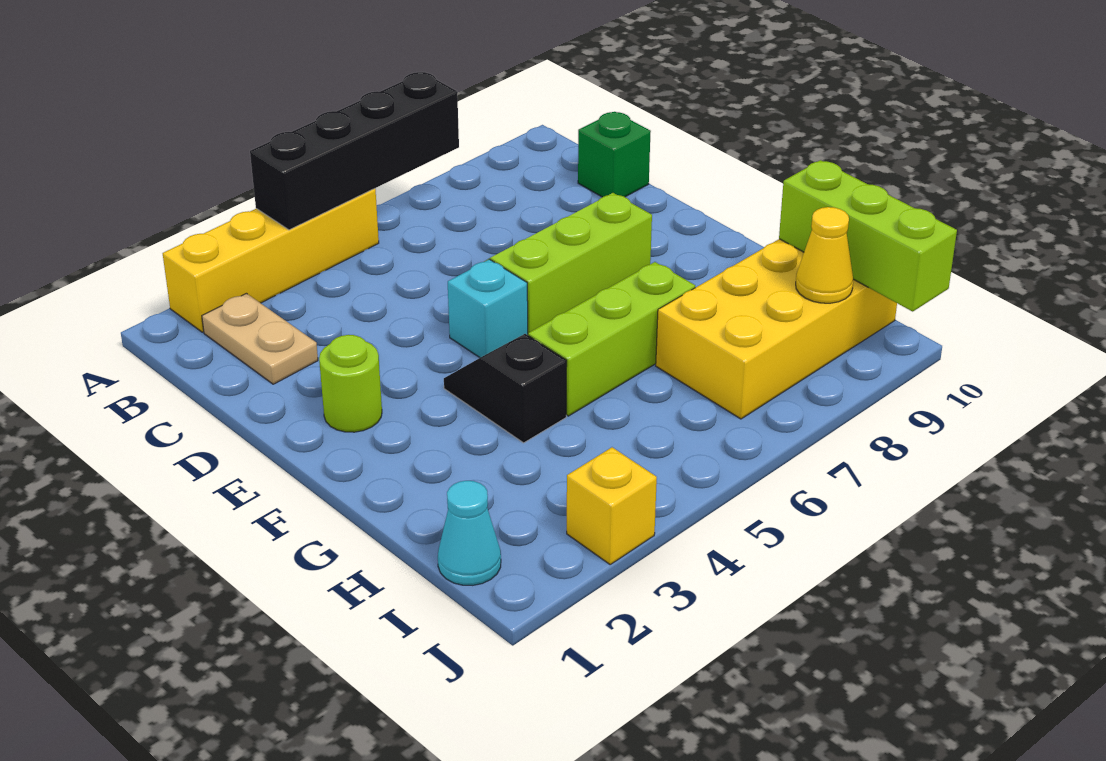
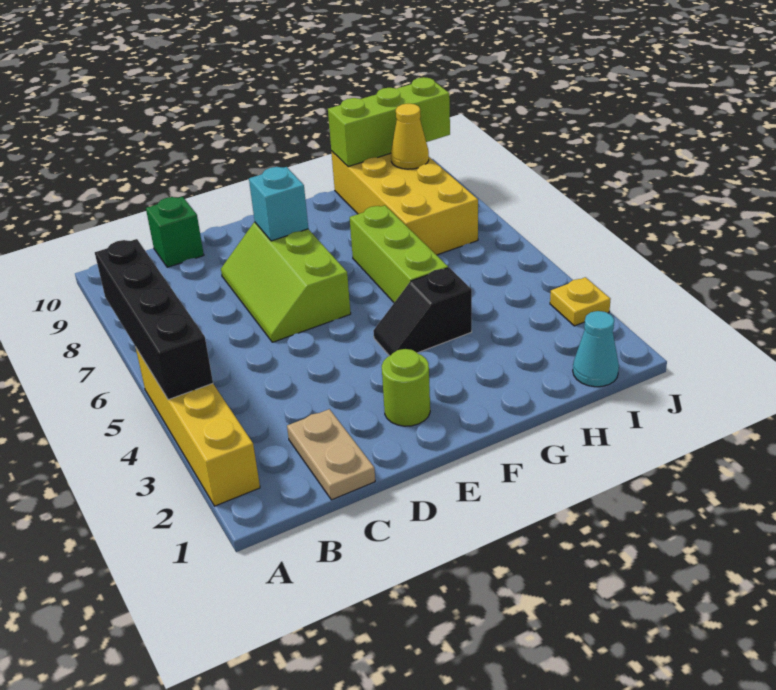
tan plate B2:C2 level 1 -> tan plate C1:C2 level 1
cyan brick E5 level 1 -> cyan brick E8 level 2
yellow brick J3 level 1 -> yellow plate J3 level 1

